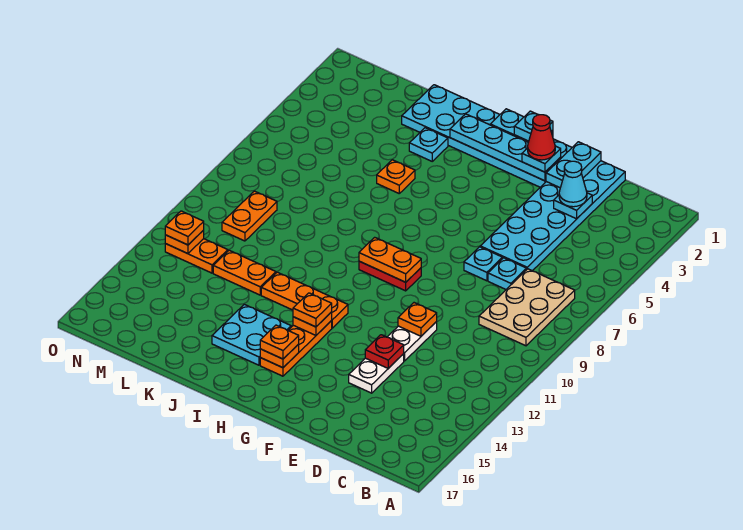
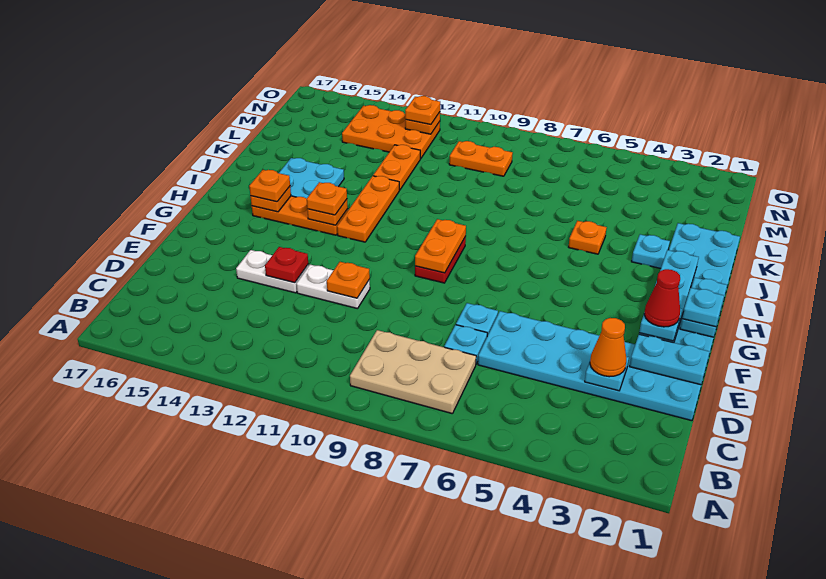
cyan cone D3 level 3 -> orange cone D3 level 3
orange plate M12:N12 level 1 -> orange plate M12:N14 level 1

